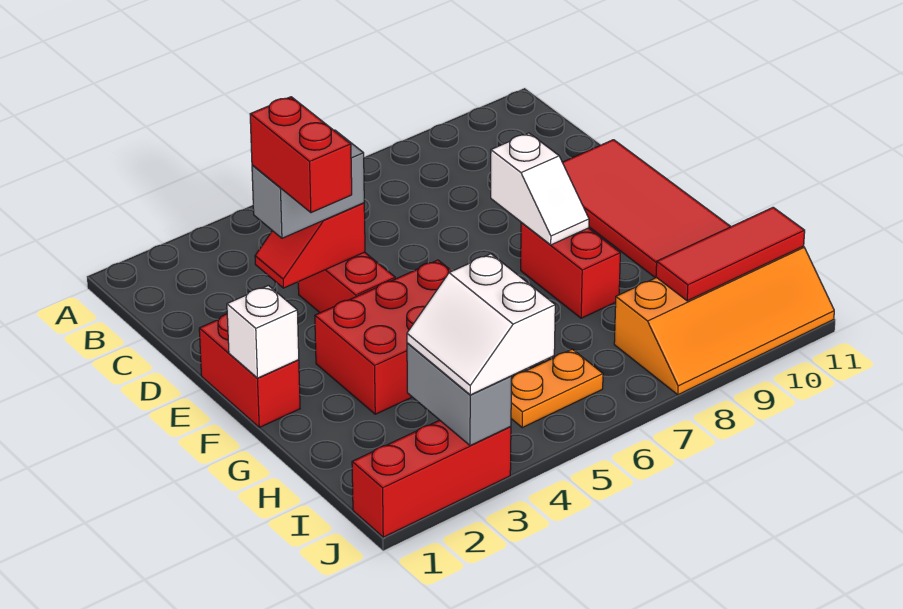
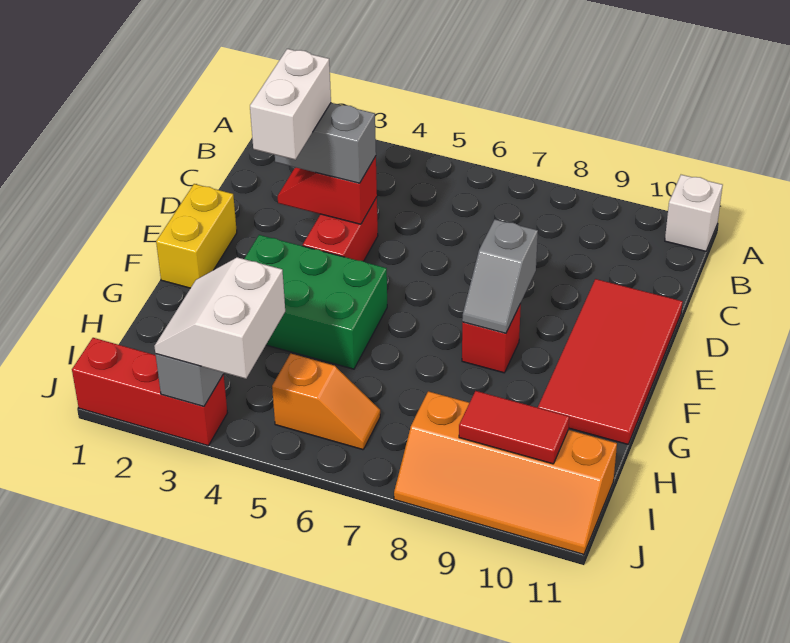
red brick D3:E3 level 4 -> white brick D3:E3 level 4
red brick E1:F1 level 1 -> yellow brick E1:F1 level 1
white slope E8:F8 level 2 top E -> grey slope E8:F8 level 2 top E
white brick F1 level 2 -> white brick A11 level 1
red brick F3:G5 level 1 -> green brick F3:G5 level 1
red brick F8:G8 level 1 -> red brick F8 level 1
orange plate I5:I6 level 1 -> orange slope I5:I6 level 1 top 5
red tile I9:I11 level 2 -> red tile I9:I10 level 2

